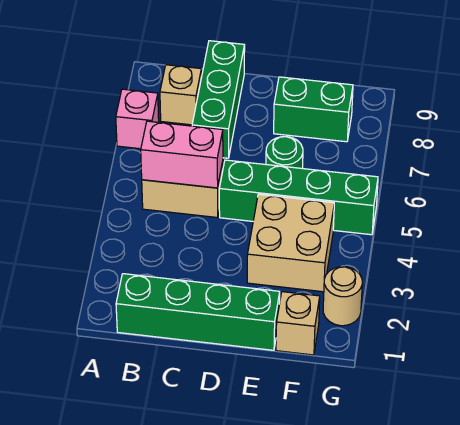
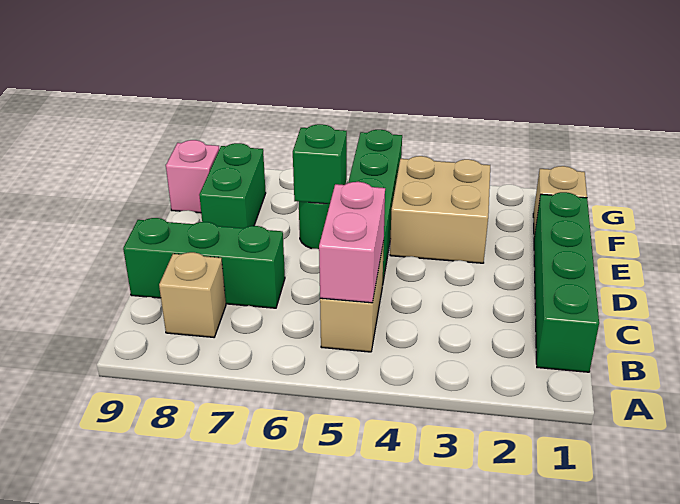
pink brick A7 level 1 -> pink brick F9 level 1
none -> green brick E6 level 2
tan round brick G2 level 1 -> none

